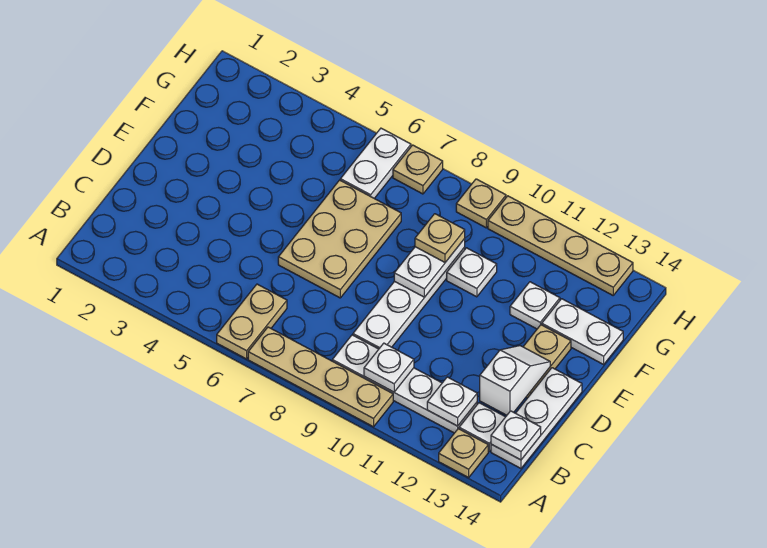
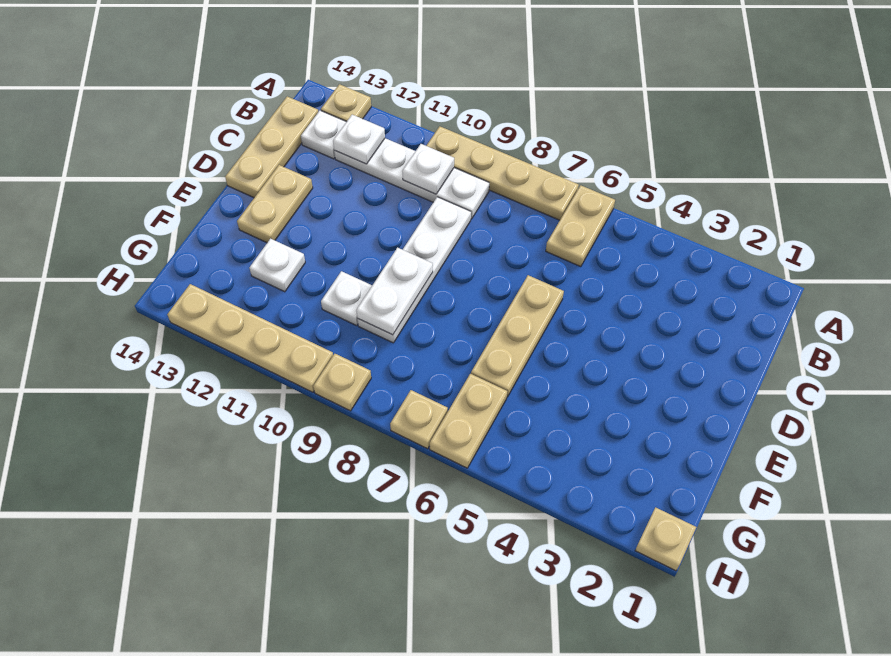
white plate B14:D14 level 1 -> tan plate B14:D14 level 1
white plate B14 level 2 -> none
white slope C13:D13 level 2 top C -> none
tan plate D6:F7 level 1 -> tan plate D6:F6 level 1
tan plate F9 level 3 -> tan plate H1 level 1
white plate F13:F14 level 1 -> none
white plate G6:H6 level 1 -> tan plate G6:H6 level 1

